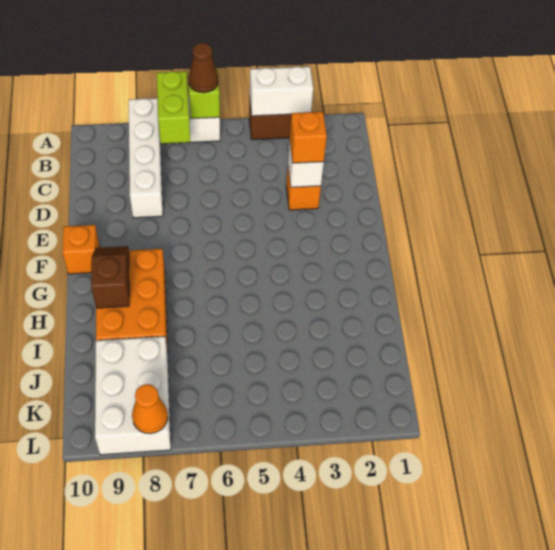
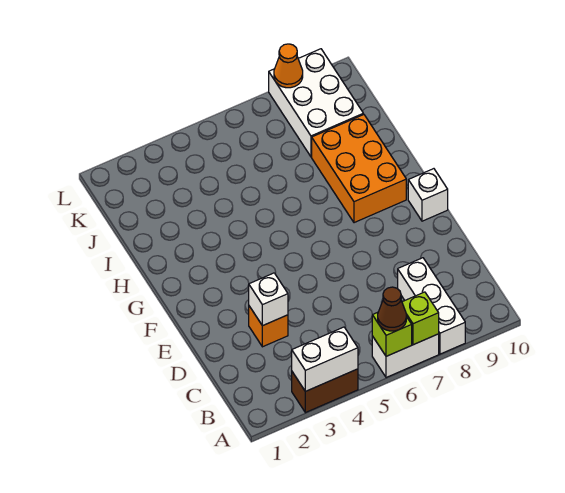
lime brick A7:B7 level 2 -> lime brick A7 level 2
white brick A8:D8 level 1 -> white brick A8:C8 level 1
orange brick D3 level 3 -> none
orange brick F10 level 1 -> white brick F10 level 1
brown slope G9:H9 level 2 top H -> none

